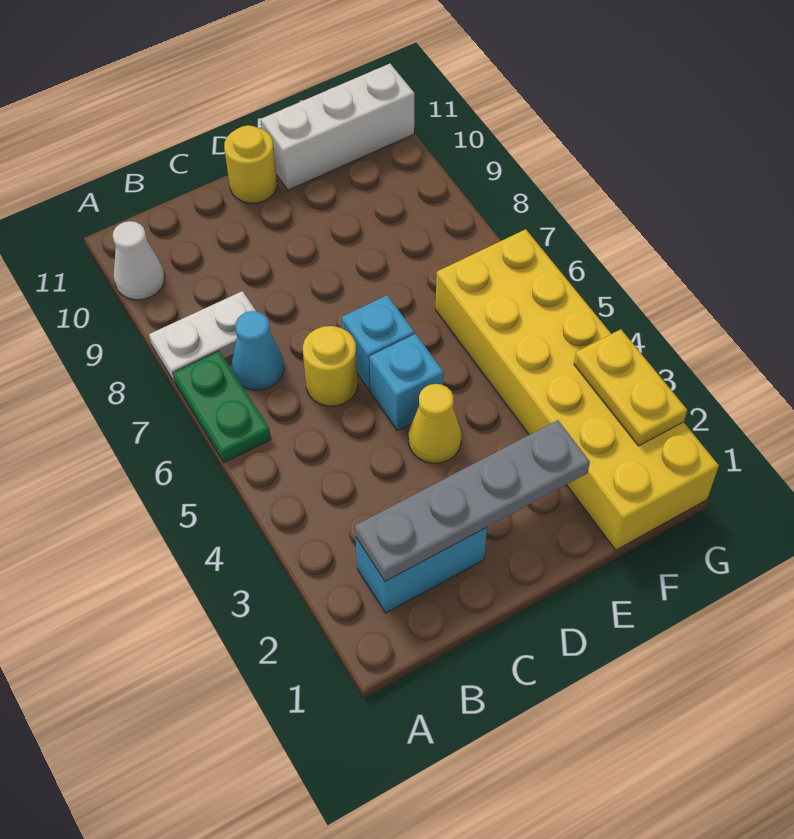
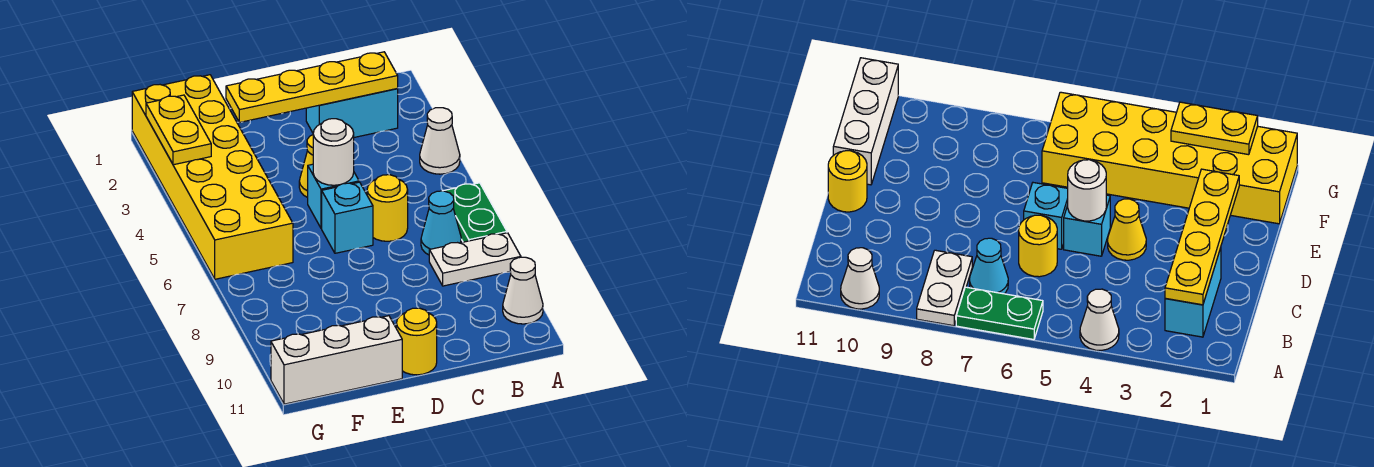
none -> white cone A4 level 1
grey plate B2:E2 level 2 -> yellow plate B2:E2 level 2
none -> white round brick D5 level 2

